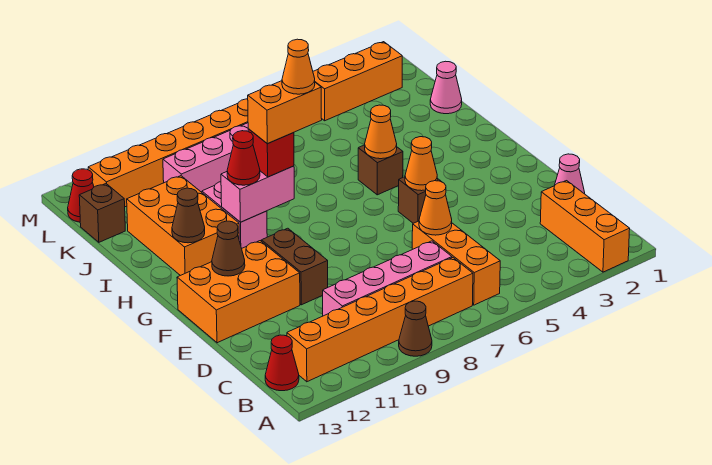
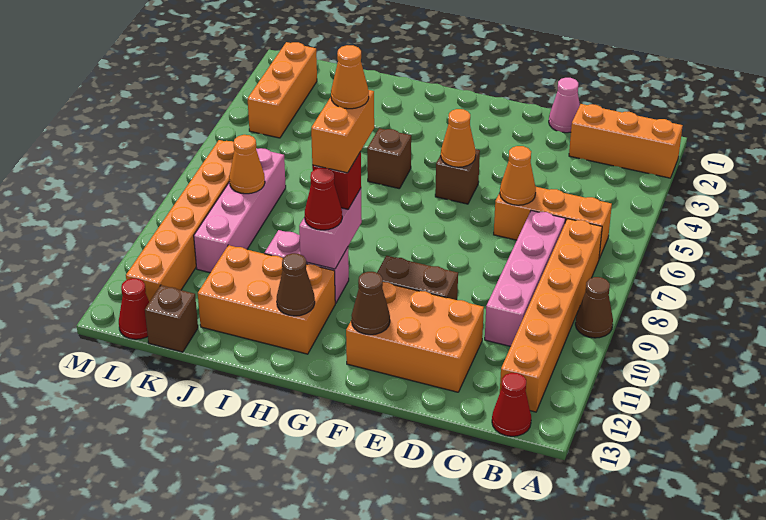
orange brick E11:F13 level 1 -> orange brick D11:F12 level 1
orange cone H5 level 2 -> orange cone K8 level 2
pink cone J1 level 1 -> none

